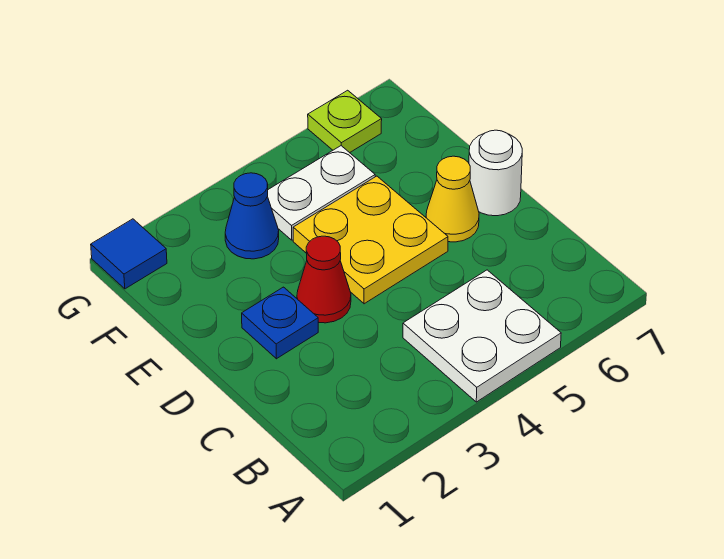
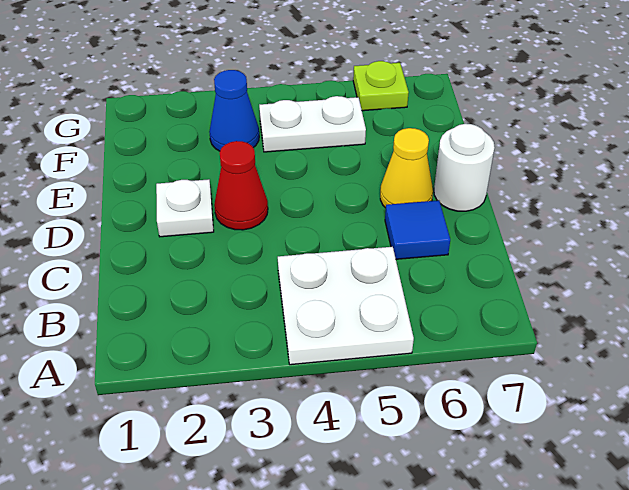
blue plate D2 level 1 -> white plate D2 level 1
yellow plate D4:E5 level 1 -> none
blue tile G1 level 1 -> blue tile C6 level 1

